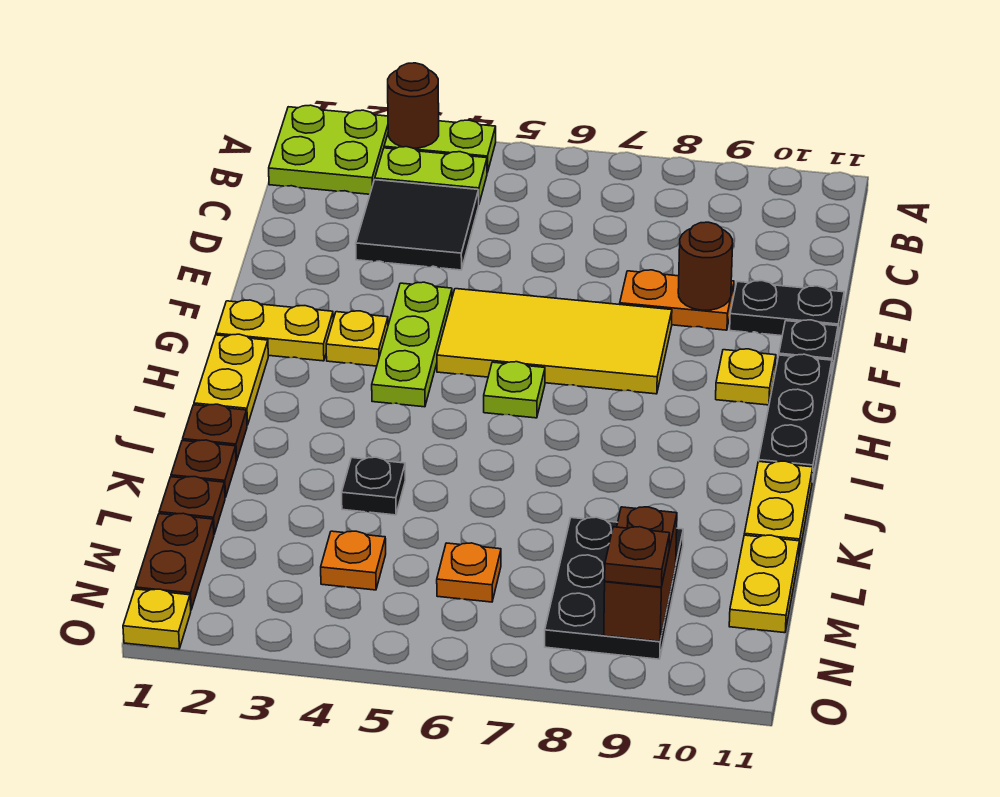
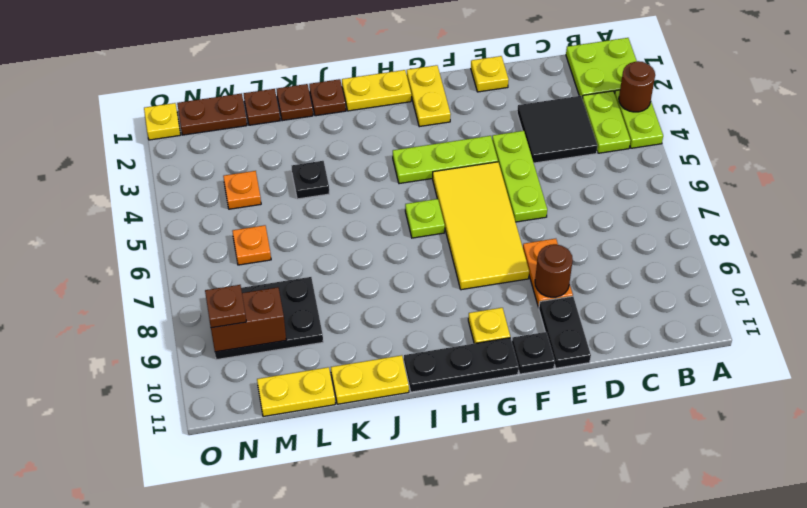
none -> lime plate E4:E6 level 1
yellow plate G3 level 1 -> yellow plate E1 level 1

